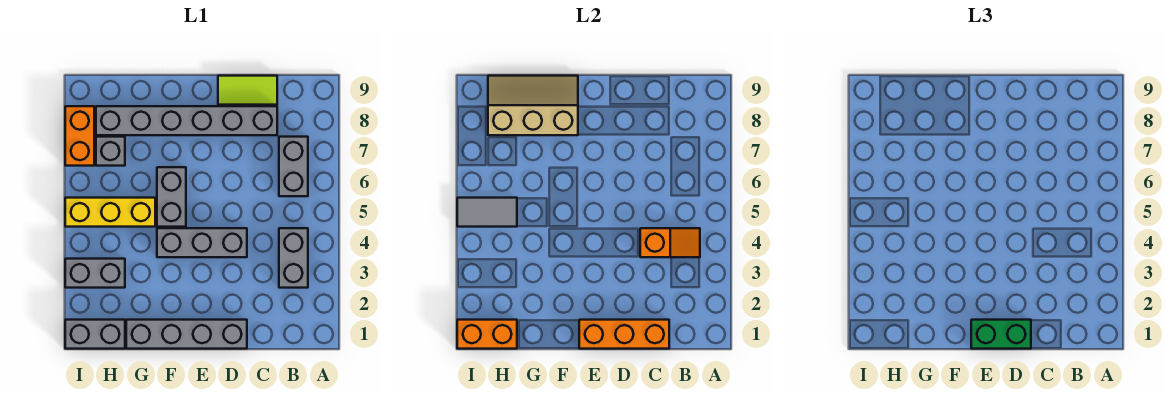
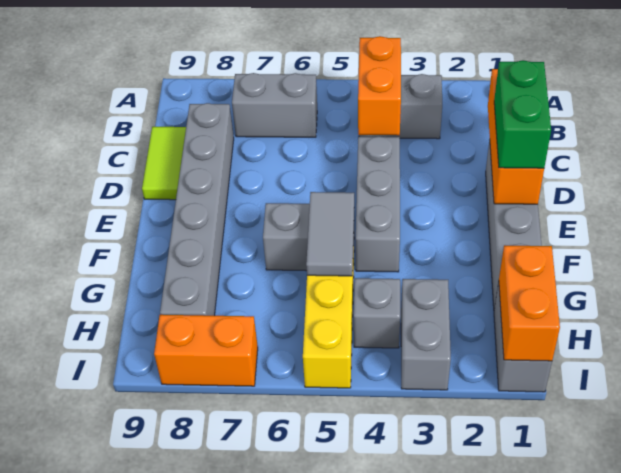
orange slope B4:C4 level 2 top C -> orange brick B4:C4 level 2
tan slope F8:H9 level 2 top 8 -> none
grey tile H5:I5 level 2 -> grey tile F5:G5 level 2
grey brick H7 level 1 -> grey brick H4 level 1

